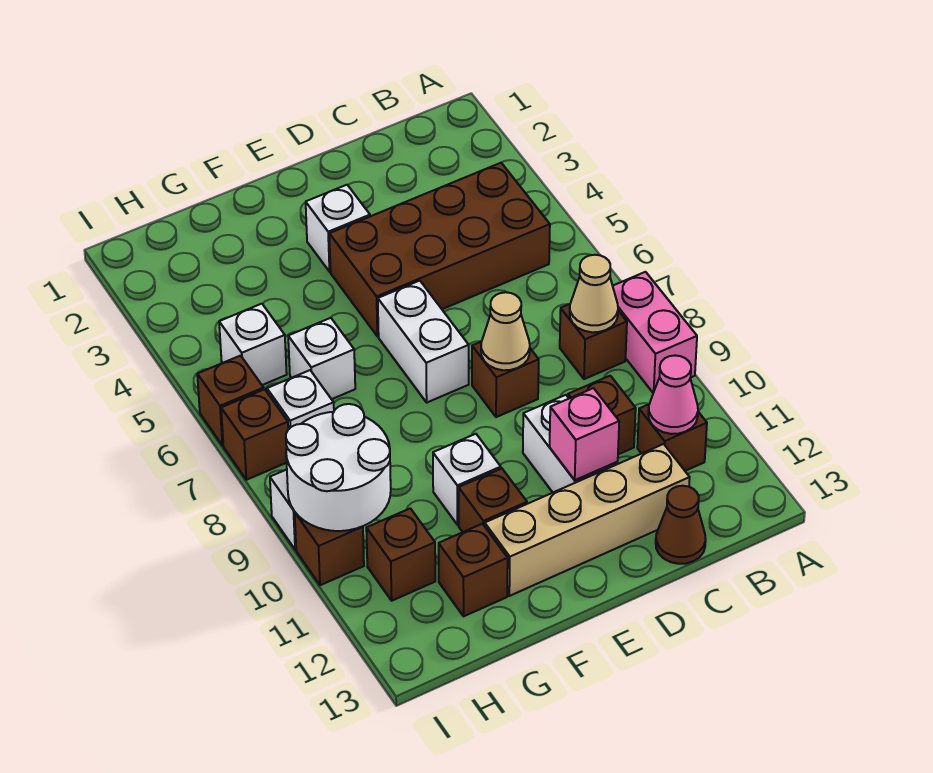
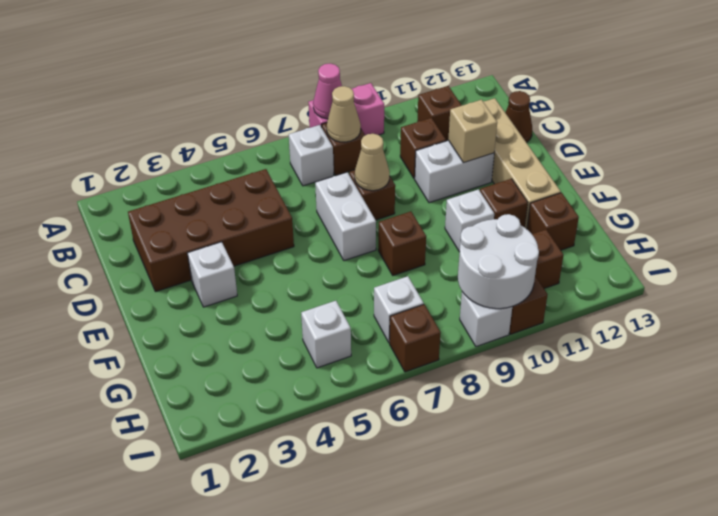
brown brick B4:E5 level 1 -> brown brick C2:D5 level 1
pink cone B11 level 2 -> pink cone A8 level 2
pink brick D11 level 2 -> tan brick D11 level 2
white brick E6:E7 level 1 -> white brick D7:E7 level 1
white brick G6 level 1 -> white brick B7 level 1
brown brick I6 level 1 -> brown brick F8 level 1

